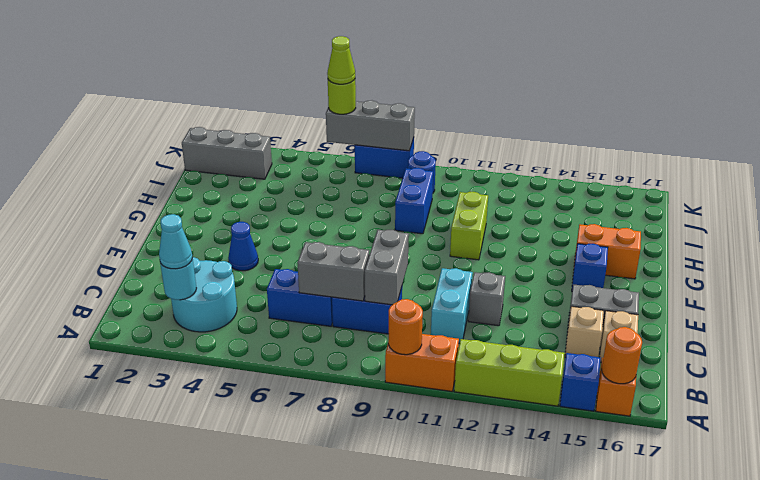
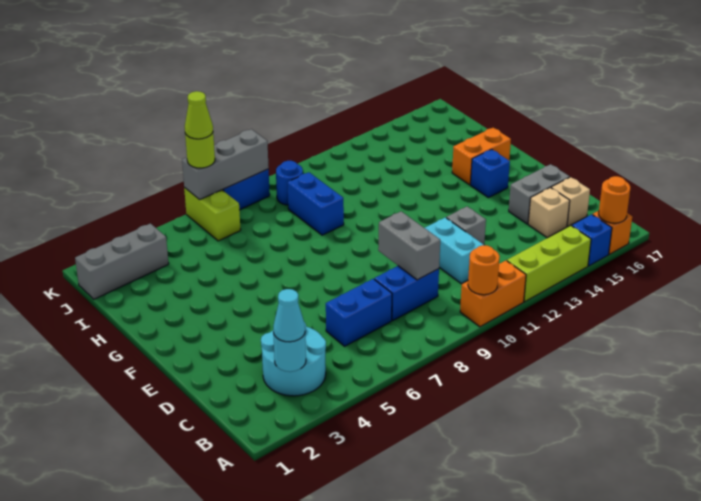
grey brick C7:C8 level 2 -> none
blue cone E4 level 1 -> none
lime brick G11:H11 level 1 -> lime brick J6:K6 level 1

